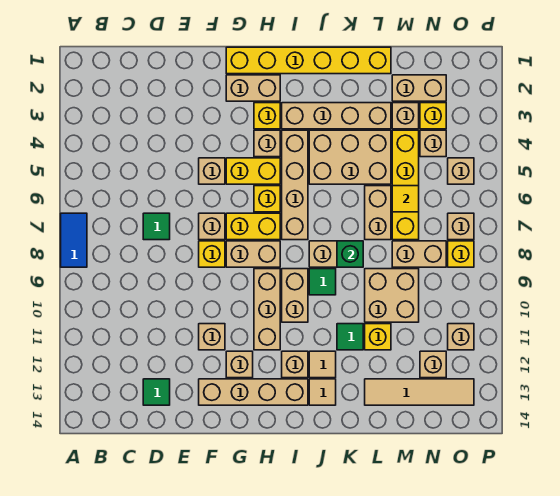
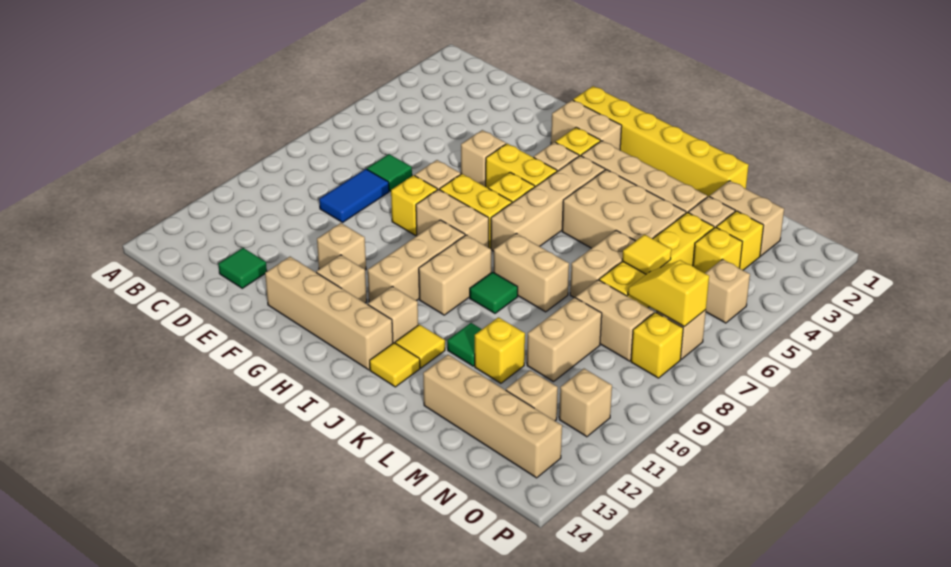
blue tile A7:A8 level 1 -> blue tile D8:D9 level 1
tan tile J12 level 1 -> yellow tile J12 level 1
tan tile J13 level 1 -> yellow tile J13 level 1
green brick K8 level 2 -> none
tan brick L9:M10 level 1 -> tan brick M9:M10 level 1
tan tile L13:O13 level 1 -> tan brick L13:O13 level 1
tan brick N4 level 1 -> yellow brick N4 level 1
none -> yellow slope N7:O7 level 2 top O

